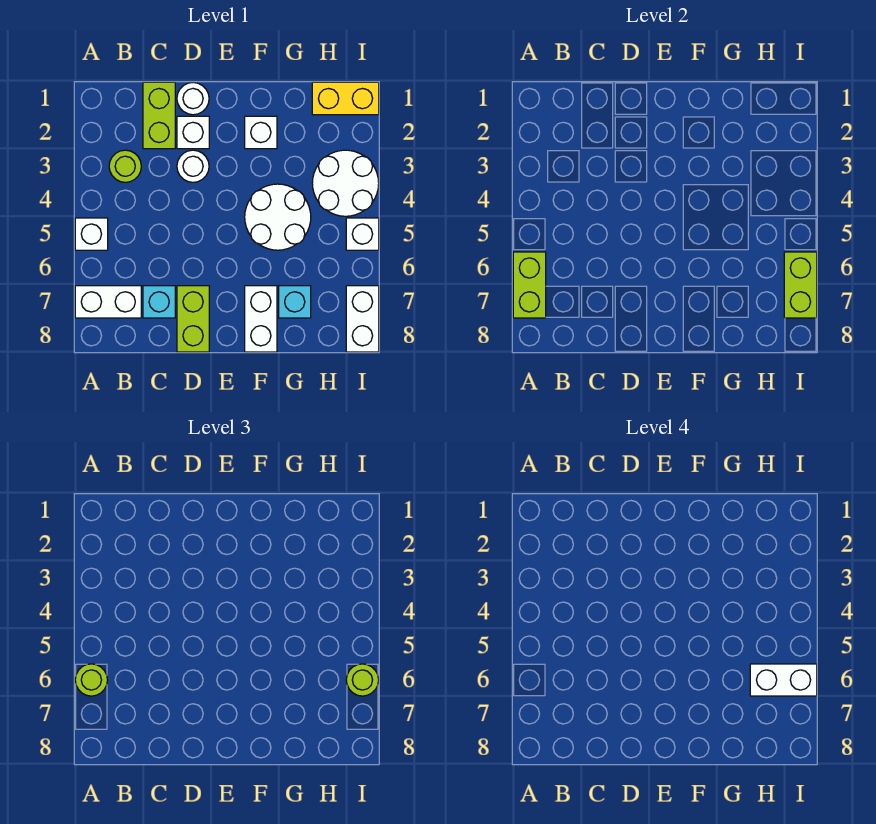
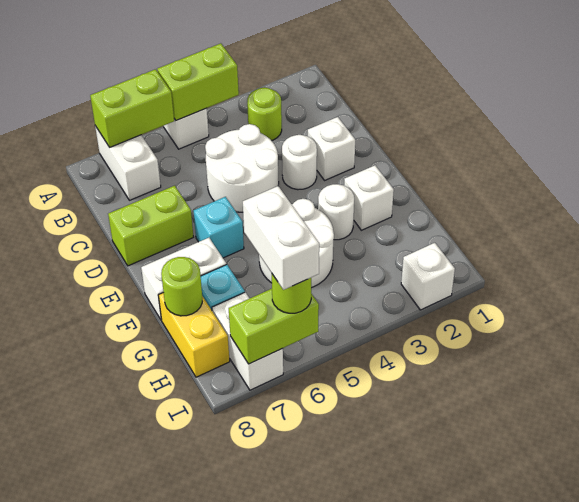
lime round brick A6 level 3 -> lime round brick G8 level 2
lime brick C1:C2 level 1 -> lime brick A4:A5 level 2
cyan brick C7 level 1 -> cyan brick E6 level 1
white round brick D1 level 1 -> white round brick F3 level 1
yellow brick H1:I1 level 1 -> yellow brick G8:H8 level 1
white round brick H3:I4 level 1 -> white round brick C4:D5 level 1
white brick I5 level 1 -> white brick I2 level 1
white brick I7:I8 level 1 -> white brick H7:I7 level 1

